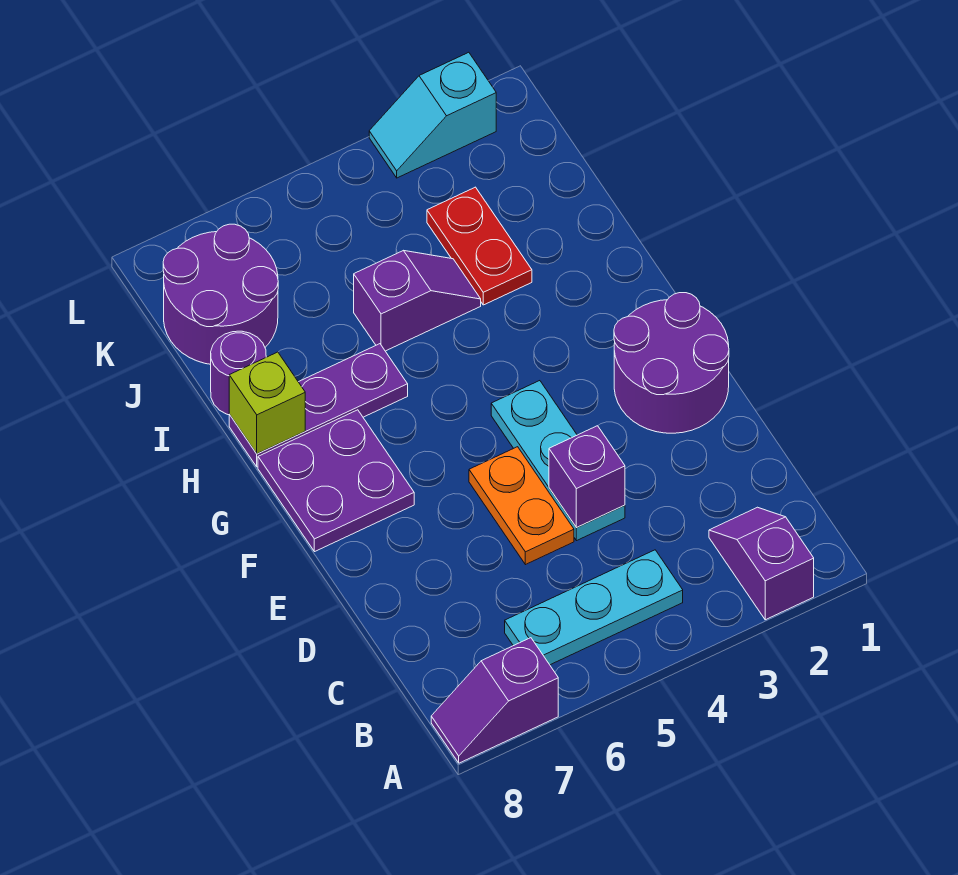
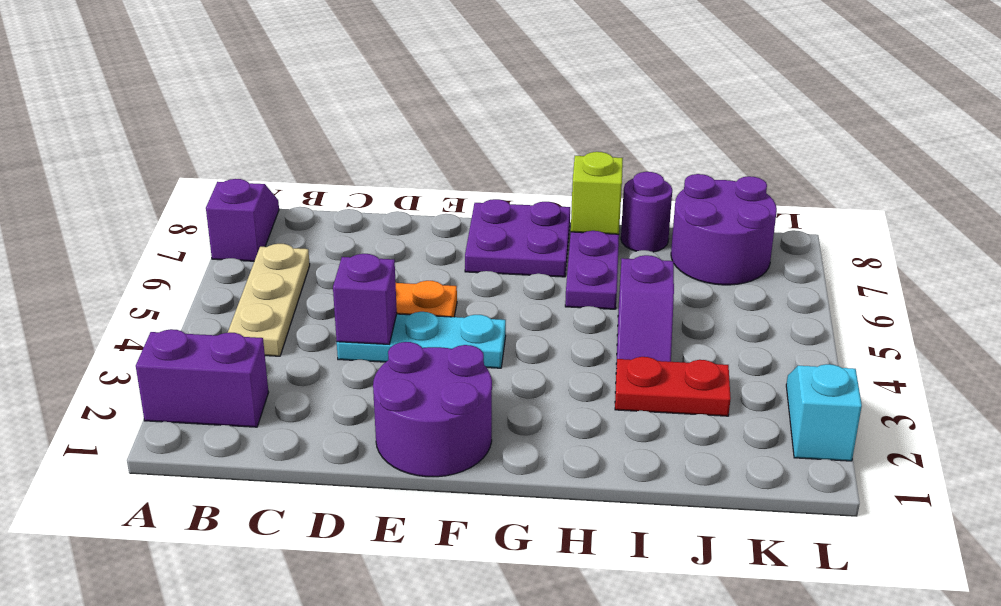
purple slope A2:B2 level 1 top A -> purple brick A2:B2 level 1
cyan plate B4:B6 level 1 -> tan plate B4:B6 level 1

